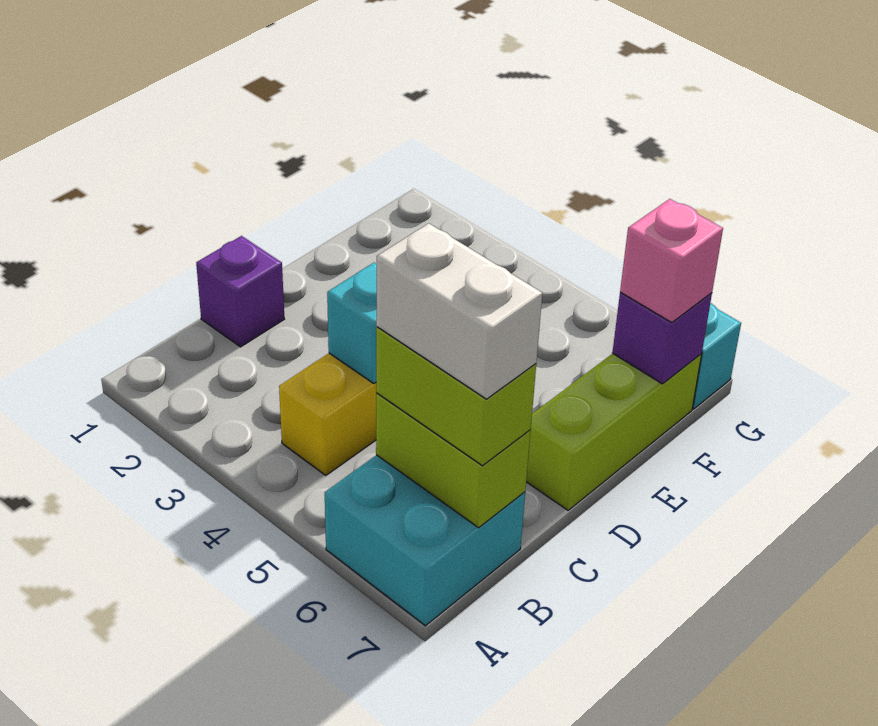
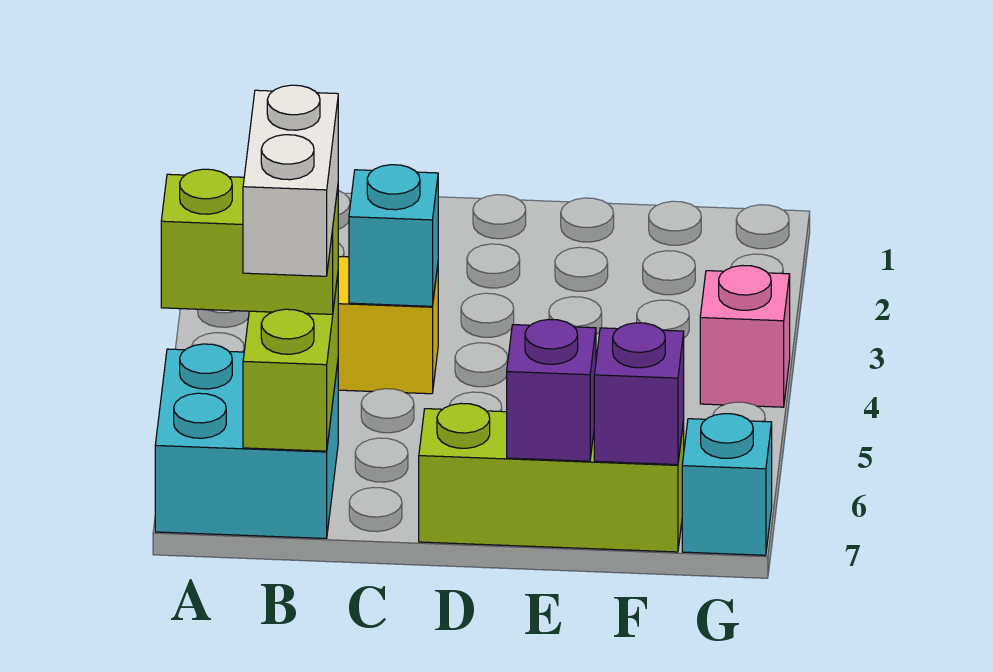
lime brick B6:B7 level 3 -> lime brick A6:B6 level 3
purple brick C1 level 1 -> purple brick E7 level 2
pink brick F7 level 3 -> pink brick G4 level 1

